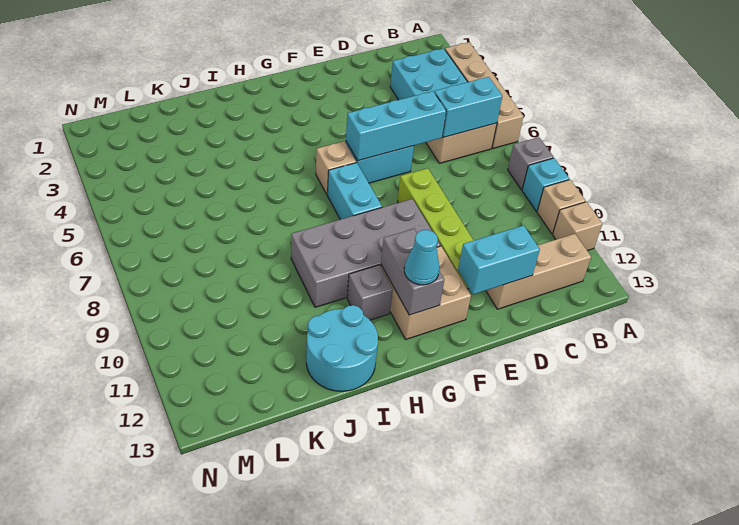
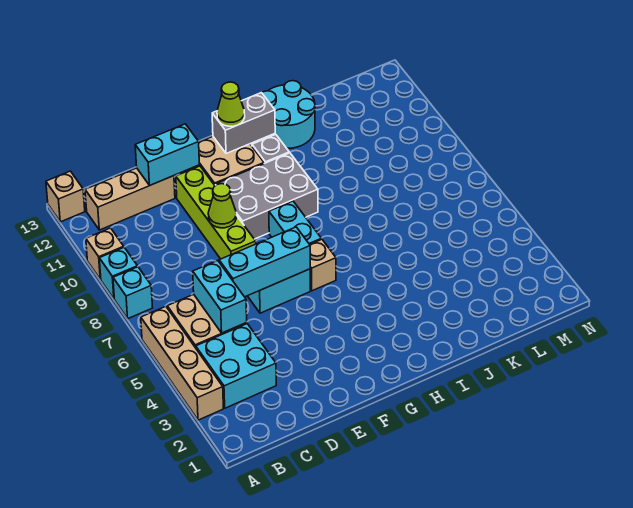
grey brick A8 level 1 -> cyan brick A8 level 1
tan brick A11 level 1 -> tan brick A13 level 1
cyan brick B6:C6 level 2 -> cyan brick C5:C6 level 2
none -> lime cone E9 level 2
grey brick F9:I10 level 1 -> grey brick F9:H10 level 1
grey brick G11:G12 level 2 -> grey brick G12:H12 level 2
cyan cone G12 level 3 -> lime cone G12 level 3

